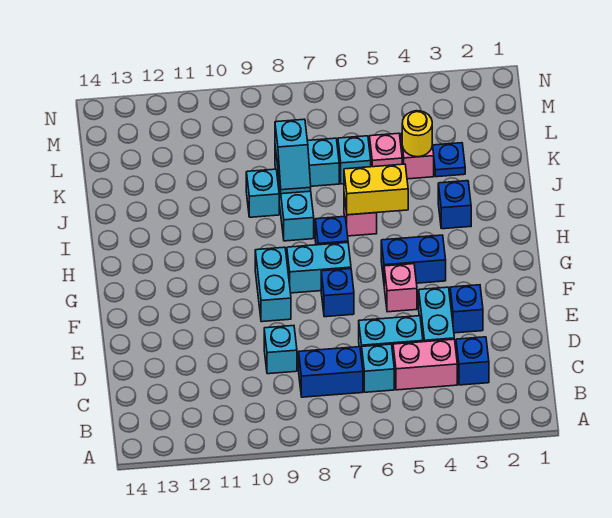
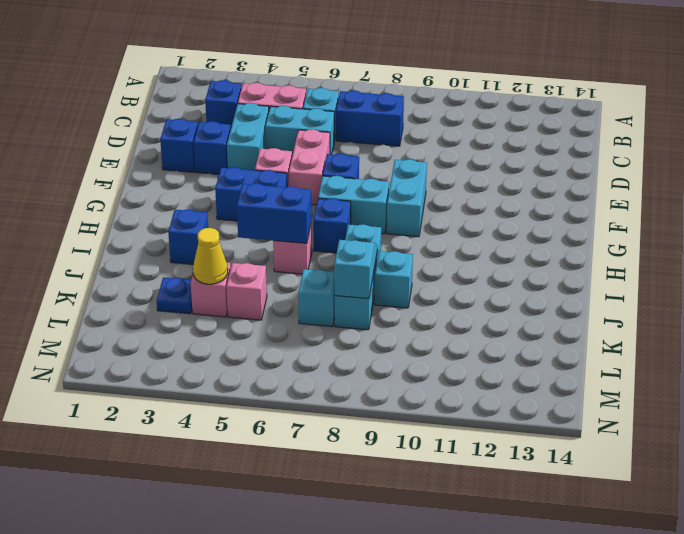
cyan brick D9 level 1 -> none
none -> blue brick E2 level 1
none -> pink brick E6:F6 level 1
yellow brick I5:I6 level 2 -> blue brick I5:I6 level 2
yellow round brick K4 level 2 -> yellow cone K4 level 2
cyan brick K6 level 1 -> none

